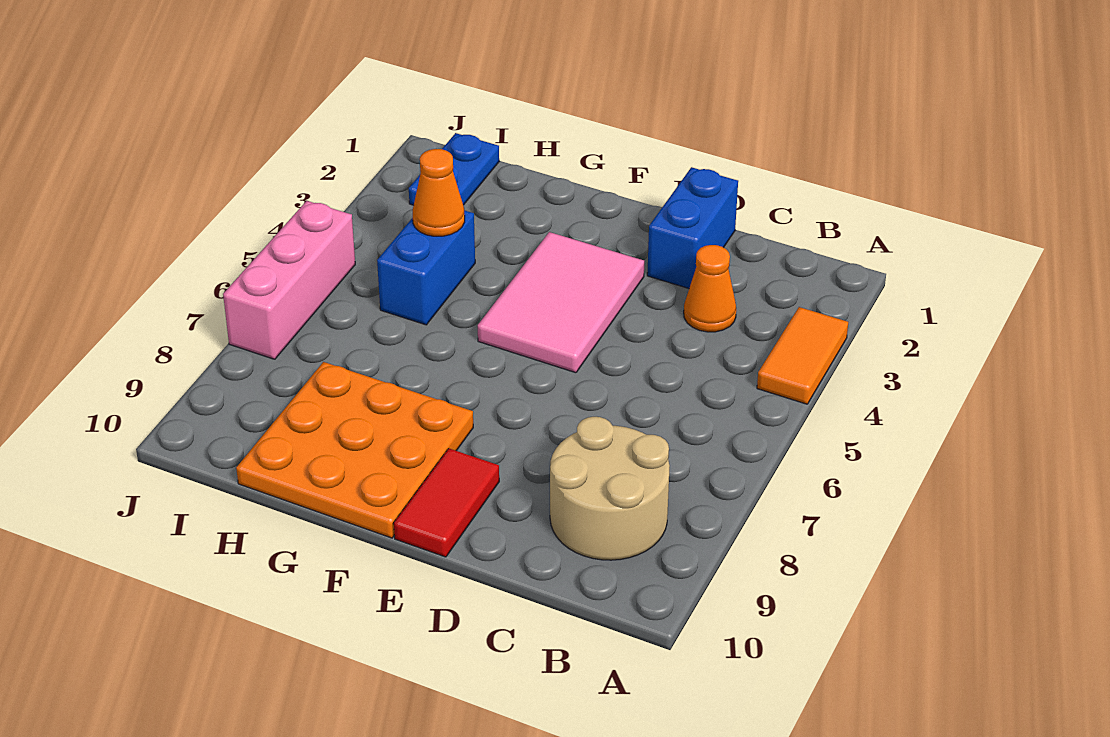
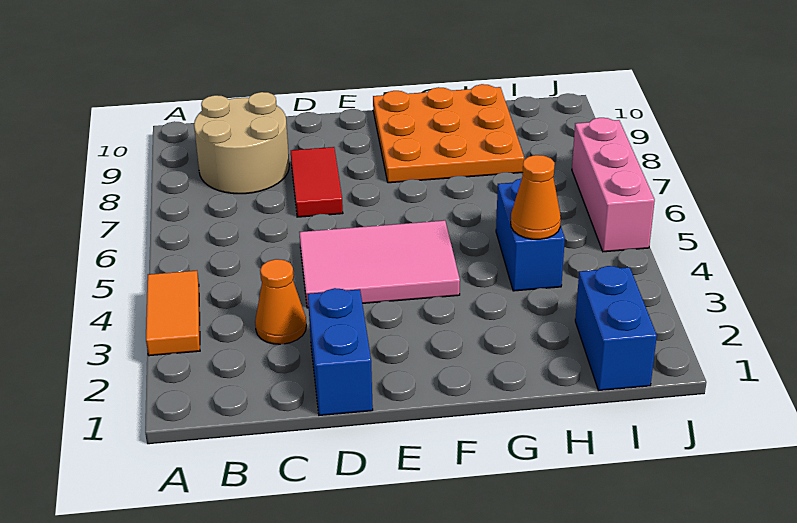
pink tile E3:F5 level 1 -> pink tile D4:F5 level 1
red tile E9:E10 level 1 -> red tile D7:D8 level 1
blue plate I1:I2 level 1 -> blue brick I1:I2 level 1

